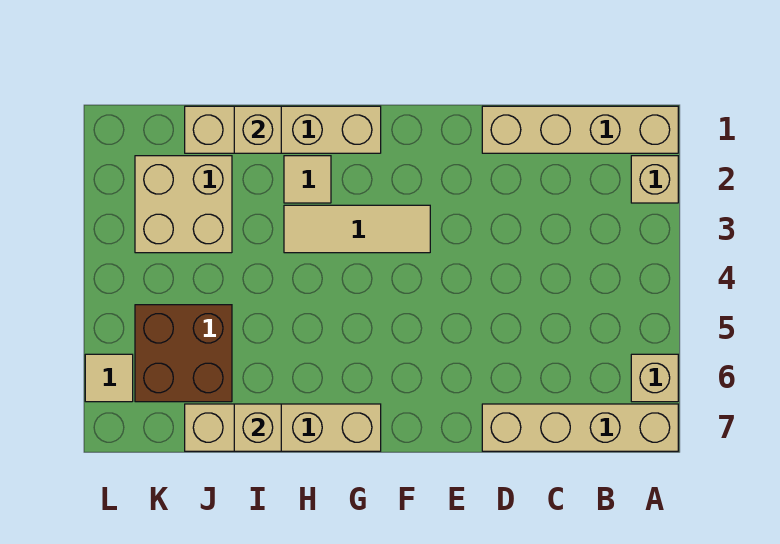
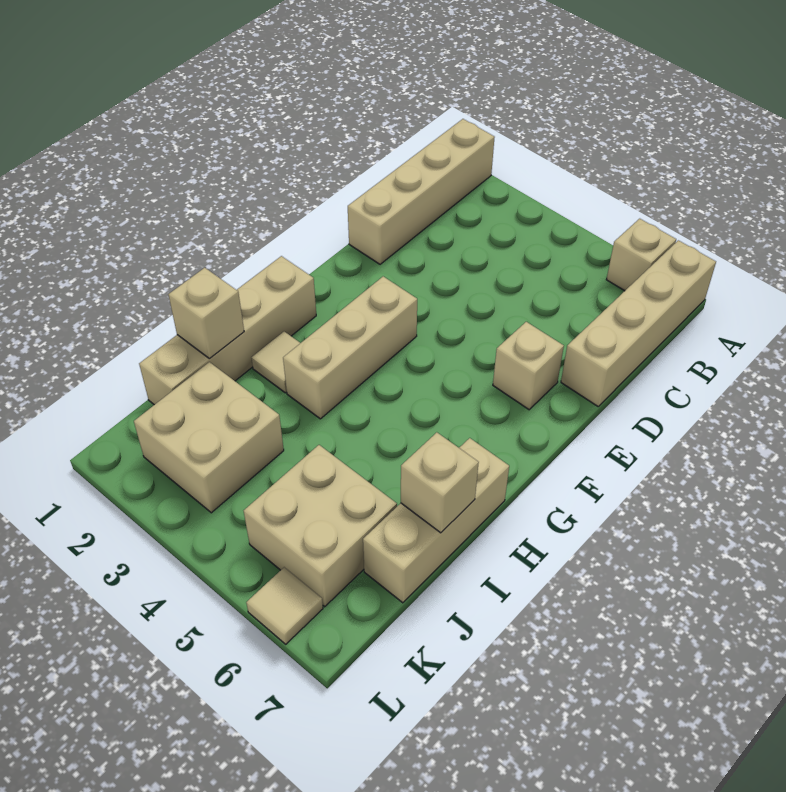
tan brick A2 level 1 -> tan brick E6 level 1
tan tile F3:H3 level 1 -> tan brick F3:H3 level 1
tan brick G7:J7 level 1 -> tan brick H7:J7 level 1
brown brick J5:K6 level 1 -> tan brick J5:K6 level 1

